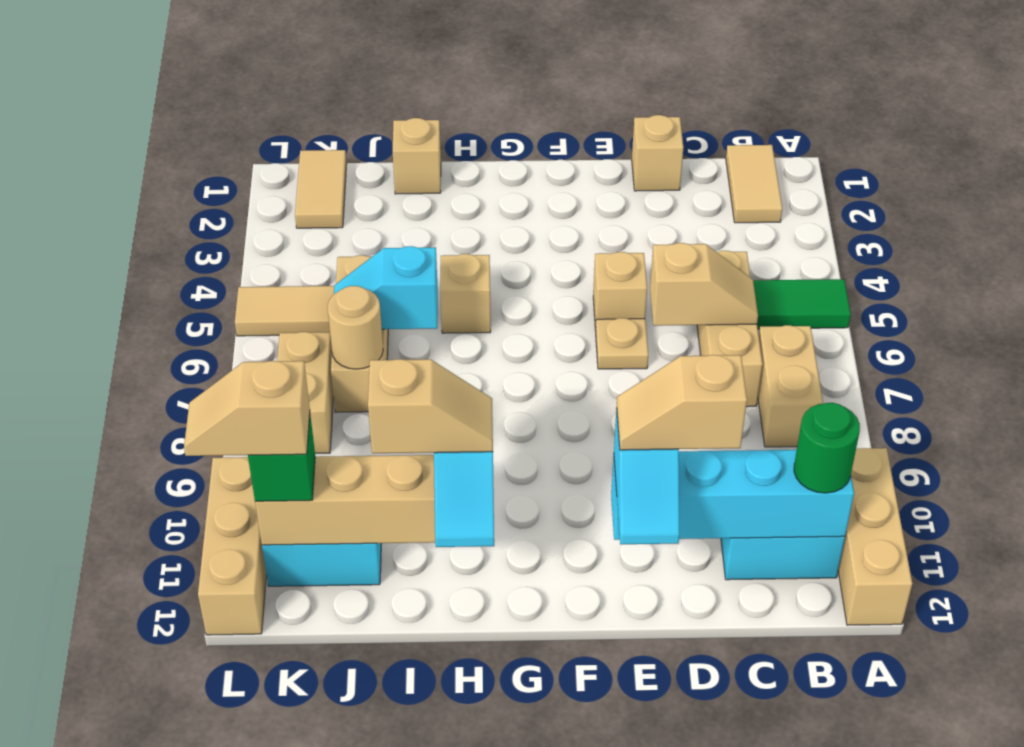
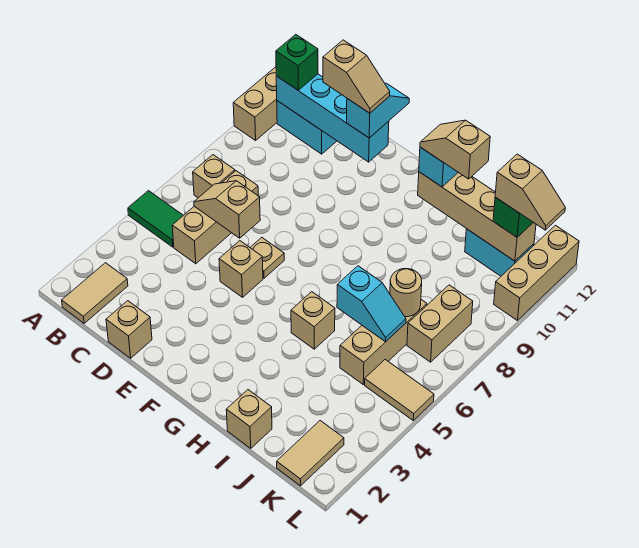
tan brick B7:B8 level 1 -> tan brick B7 level 1
green round brick B11 level 3 -> green brick B11 level 3

